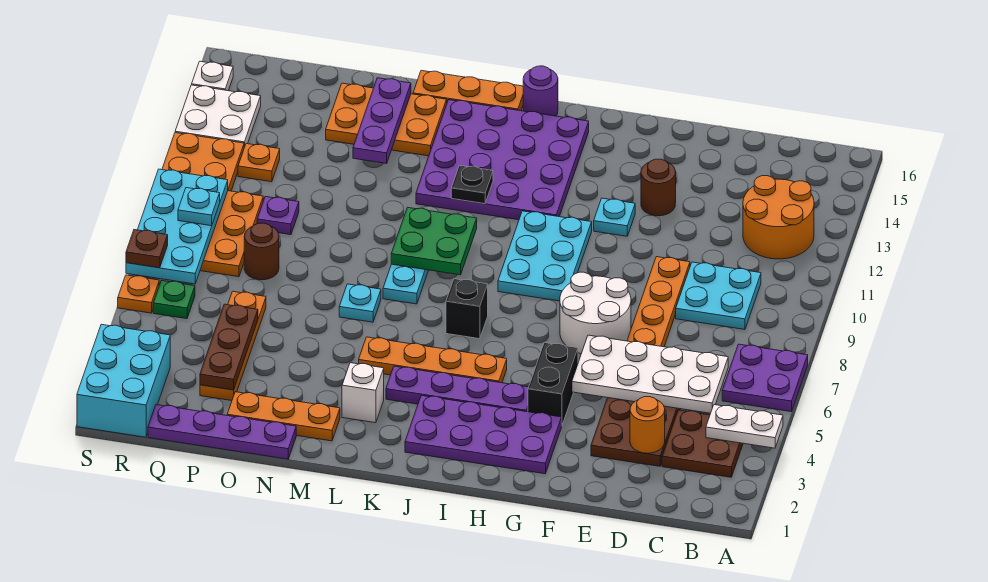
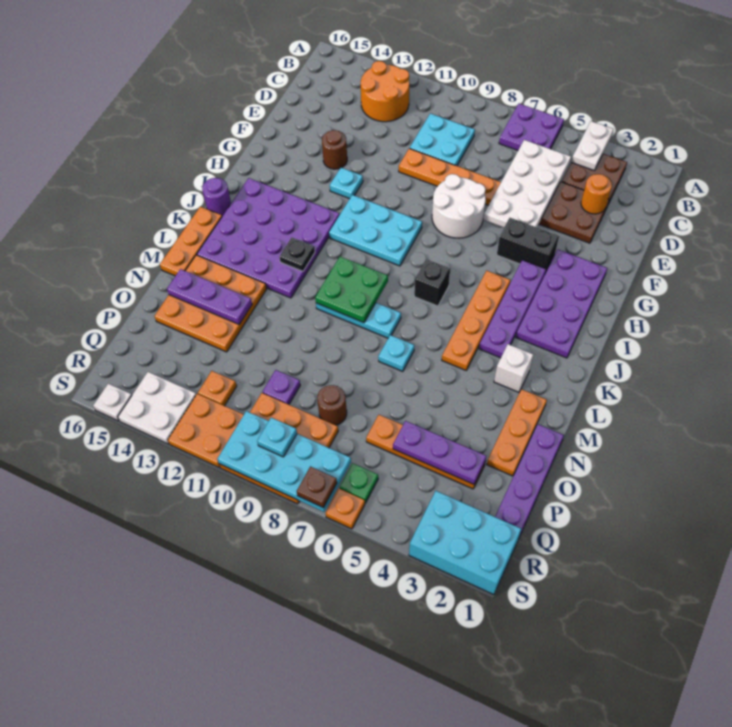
orange plate M14:O15 level 1 -> orange plate M13:O15 level 1
brown plate P3:P5 level 2 -> purple plate P3:P5 level 2

